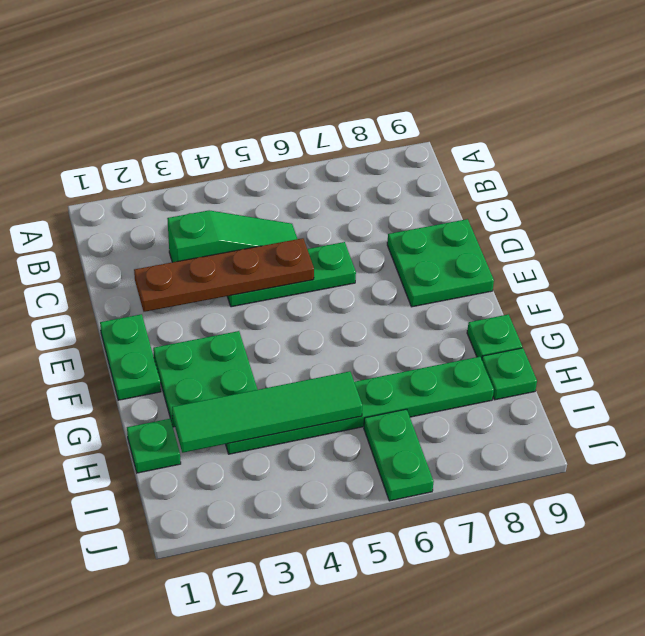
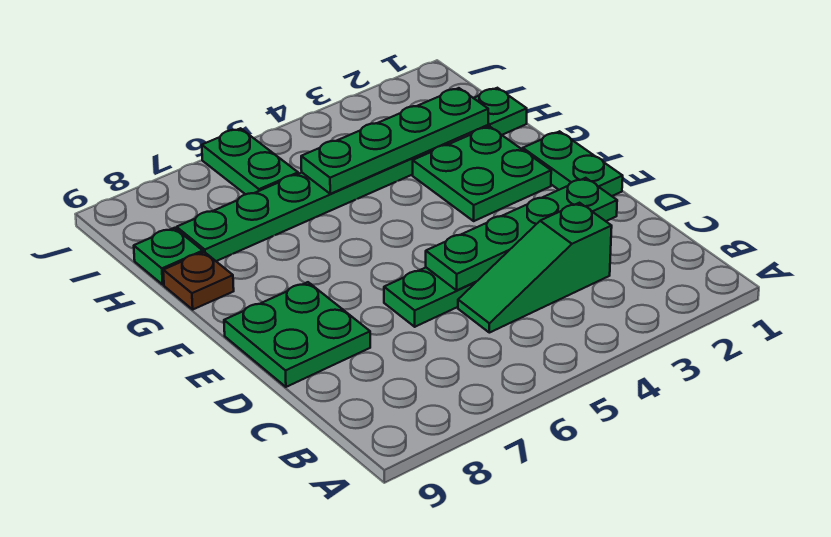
brown plate D2:D5 level 2 -> green plate D2:D5 level 2
green plate G9 level 1 -> brown plate G9 level 1
green tile H2:H5 level 2 -> green plate H2:H5 level 2

